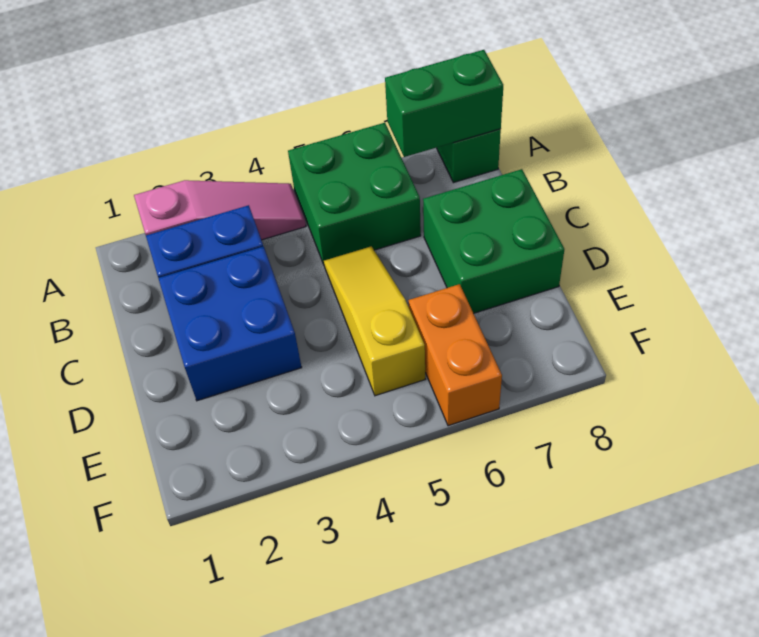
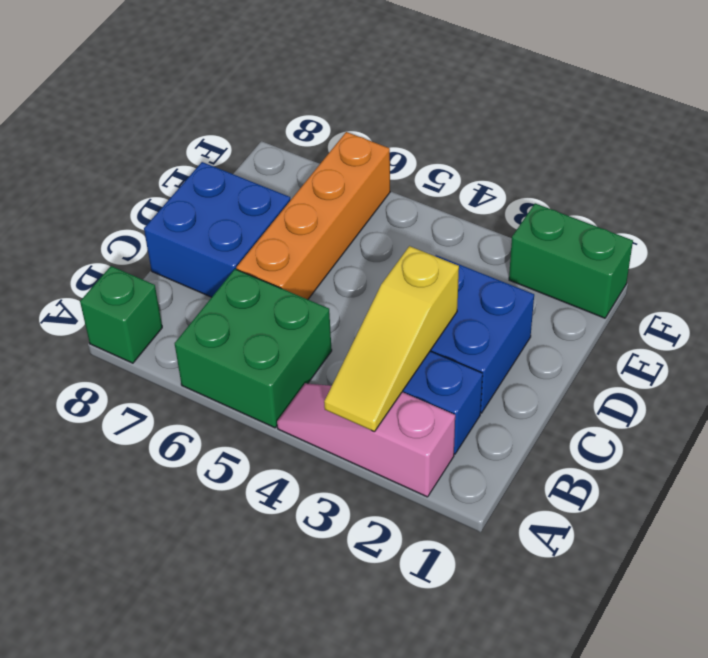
green brick A7:A8 level 2 -> green brick F1:F2 level 1
yellow slope C5:E5 level 1 top E -> yellow slope A3:C3 level 2 top C
green brick C7:D8 level 1 -> blue brick C7:D8 level 1
orange brick E6:F6 level 1 -> orange brick C6:F6 level 1

